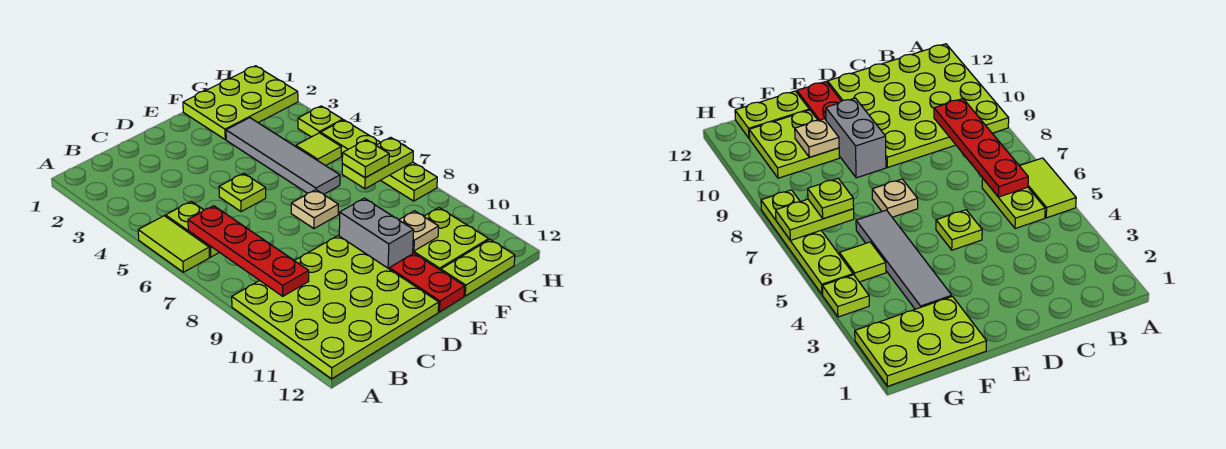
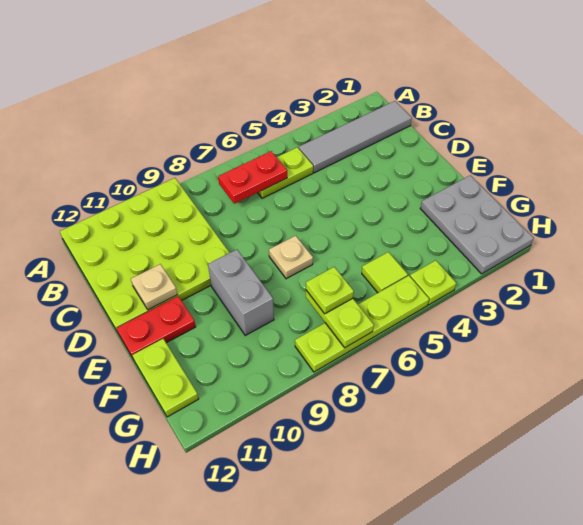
lime tile A5:A6 level 1 -> none
red plate B6:B9 level 2 -> red plate B6:B7 level 2
lime plate D5 level 1 -> none
grey brick E9:E10 level 1 -> grey brick E9:F9 level 1
lime plate F1:H2 level 1 -> grey plate F1:H2 level 1
grey tile F3:F6 level 1 -> grey tile B1:B4 level 1
lime plate F10:G11 level 1 -> none
tan plate F10 level 2 -> tan plate D11 level 2

